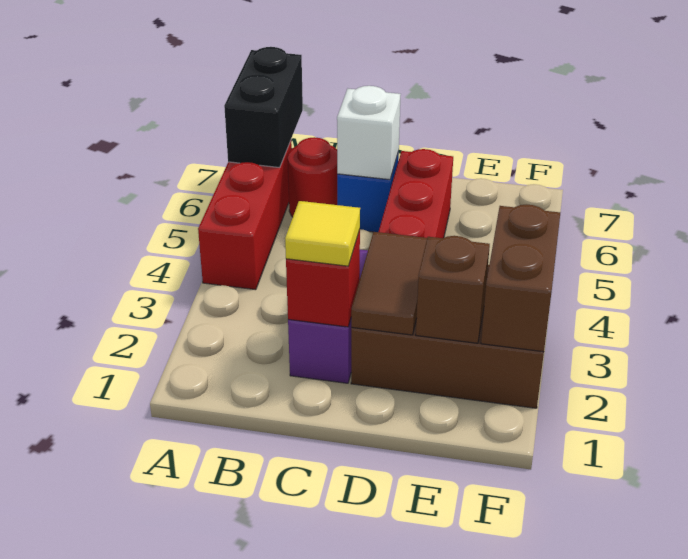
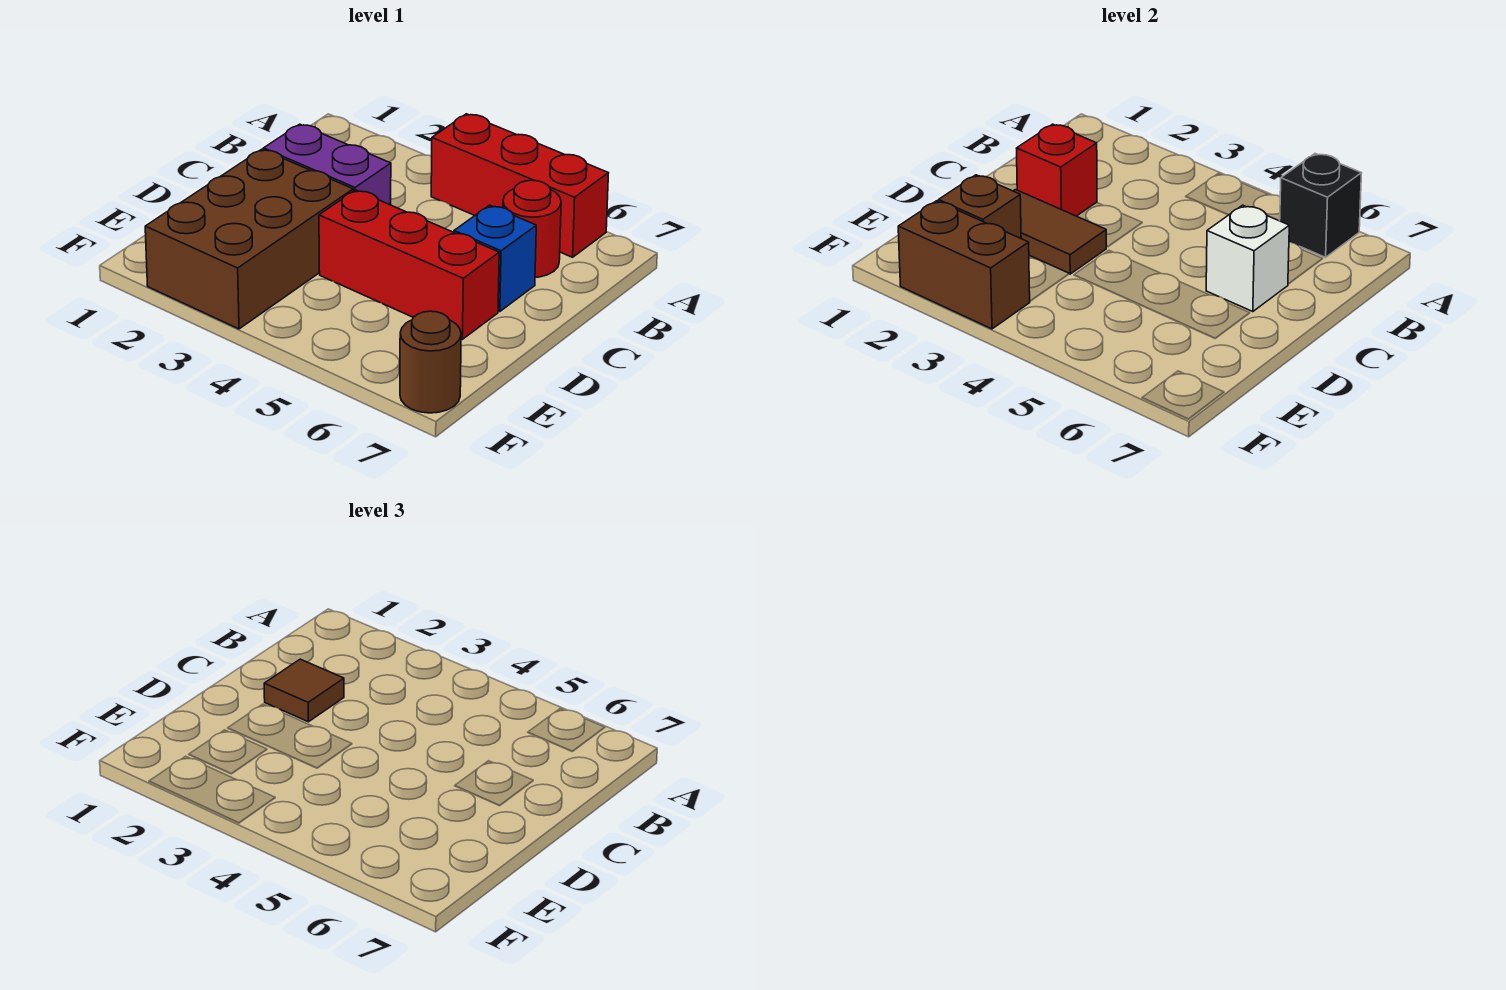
black brick A6:A7 level 2 -> black brick A6 level 2
yellow tile C2 level 3 -> brown tile C2 level 3
none -> brown round brick F7 level 1

